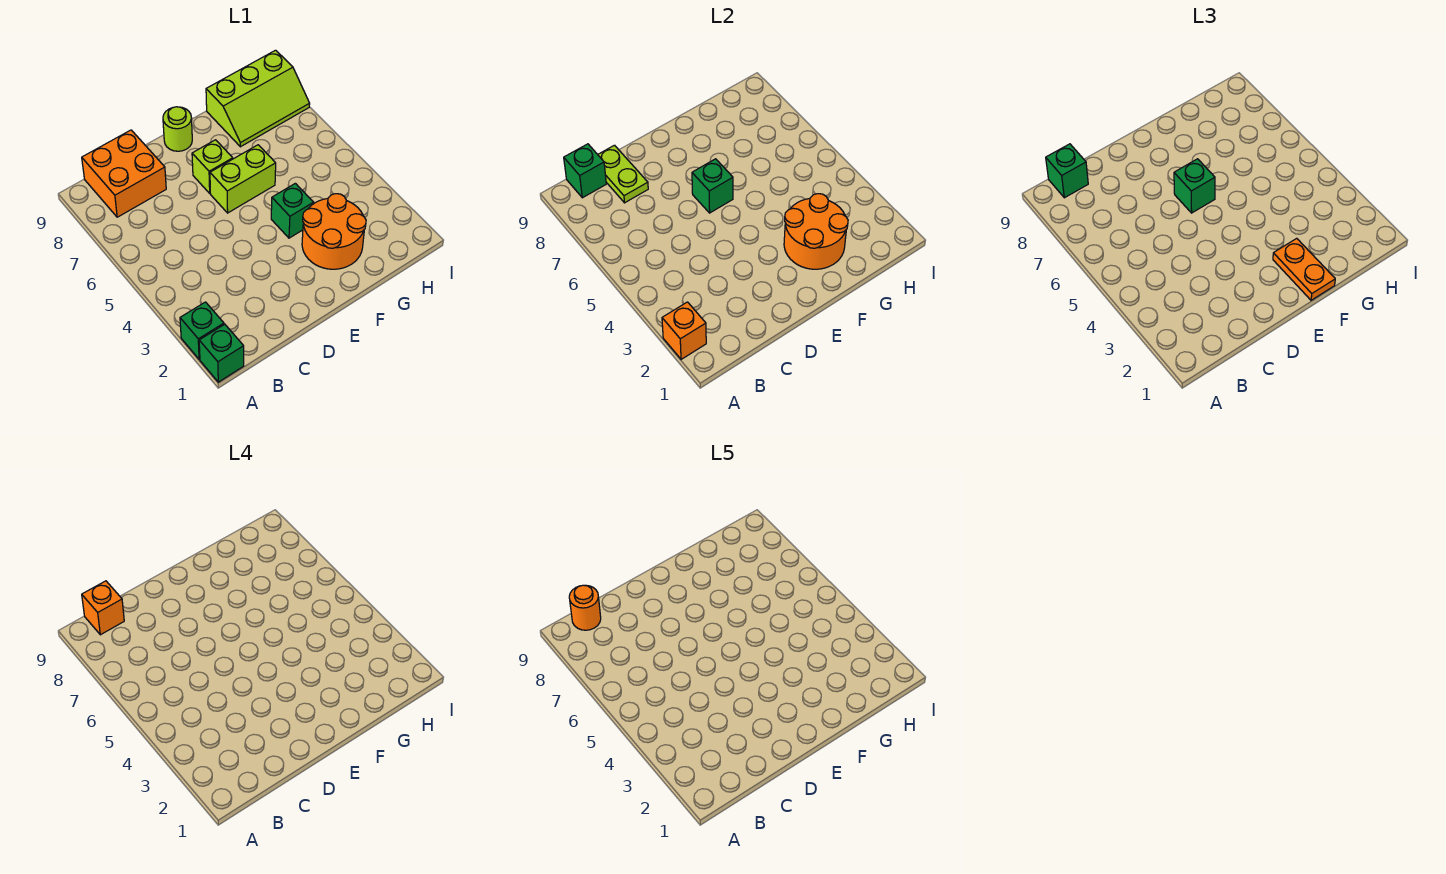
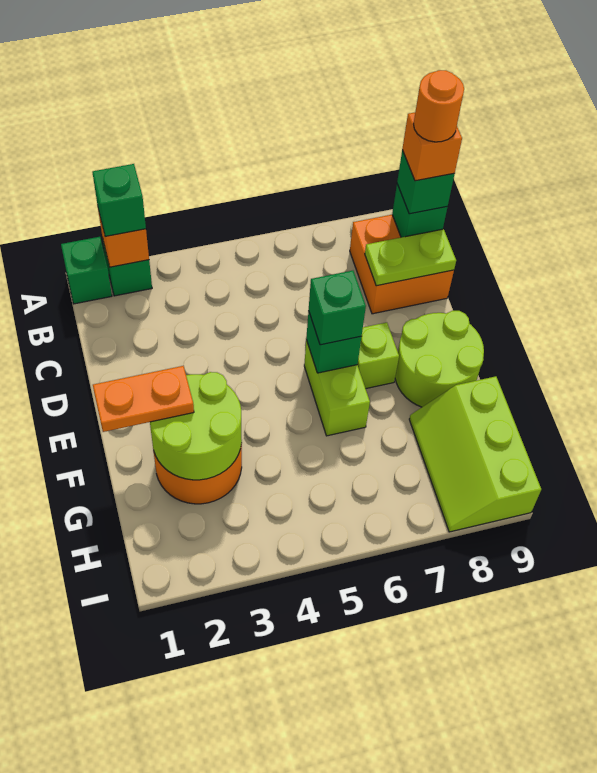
lime round brick E9 level 1 -> lime round brick E8:F9 level 1
orange round brick F2:G3 level 2 -> lime round brick F2:G3 level 2
green brick F4 level 1 -> green brick A2 level 3

